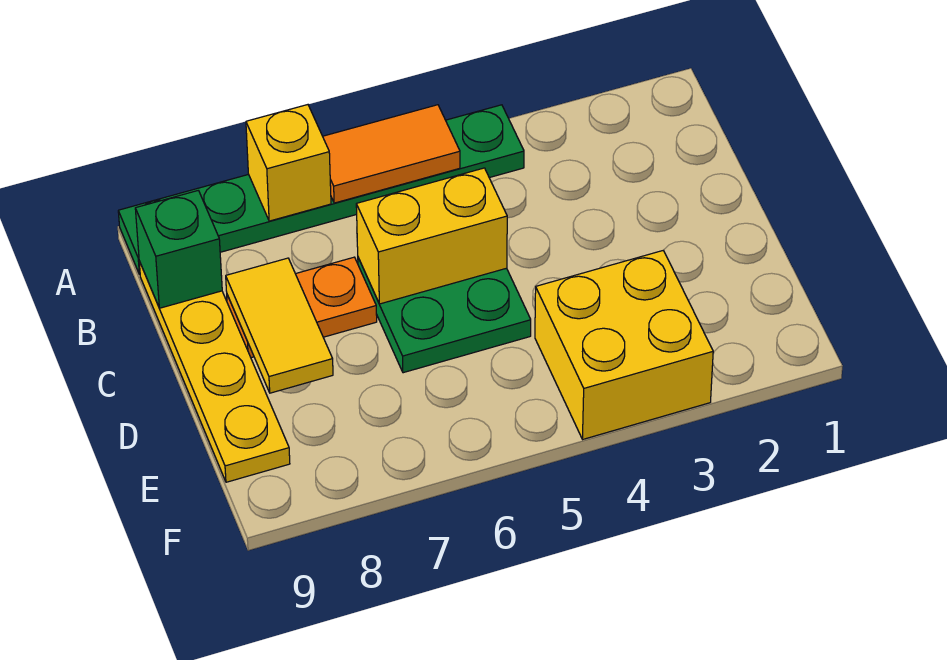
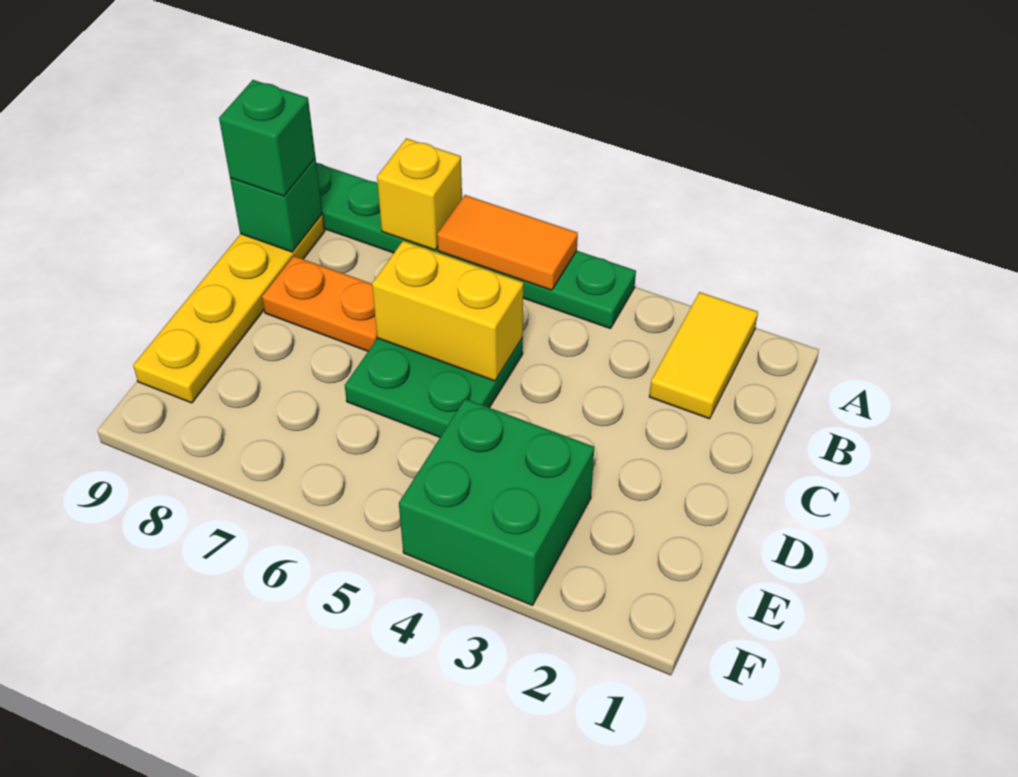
none -> green brick B9 level 3
yellow tile C8:D8 level 2 -> yellow tile A2:B2 level 1
yellow brick E3:F4 level 1 -> green brick E3:F4 level 1

